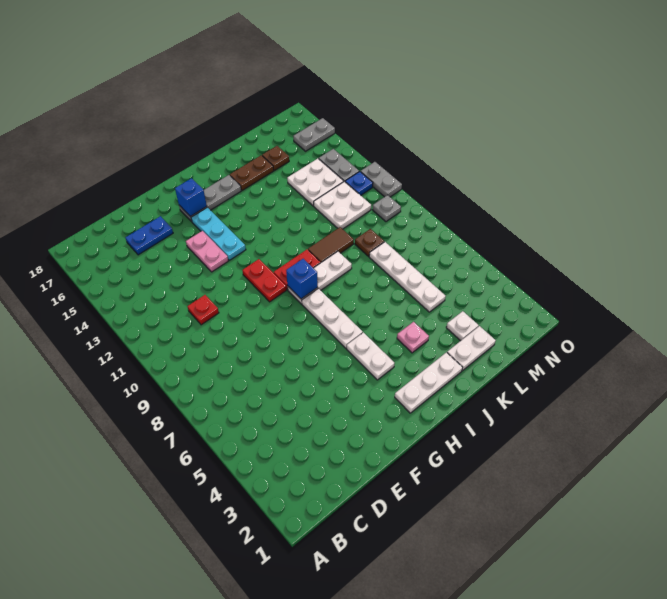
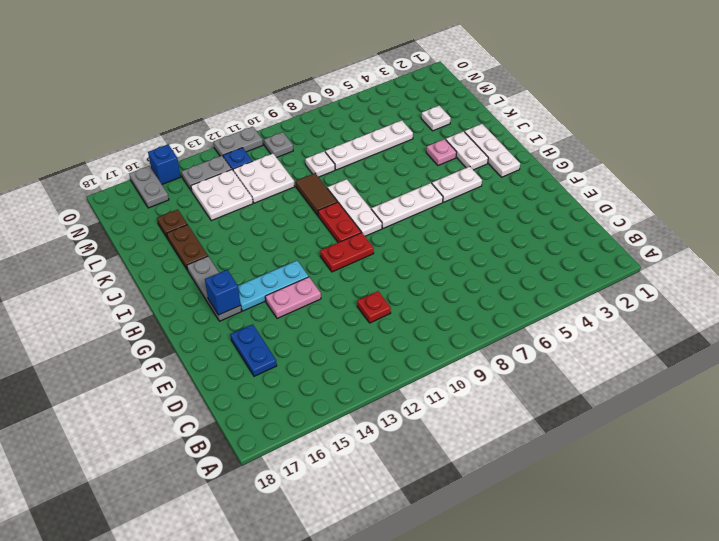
blue brick H9 level 2 -> blue brick O15 level 1
white plate K2:L2 level 1 -> white plate I3:J3 level 1
brown plate L9 level 1 -> white plate L9 level 1

